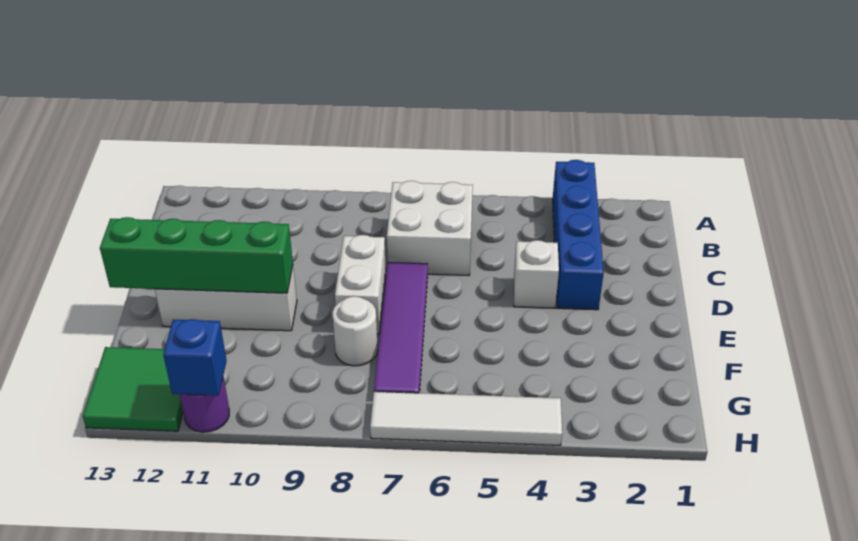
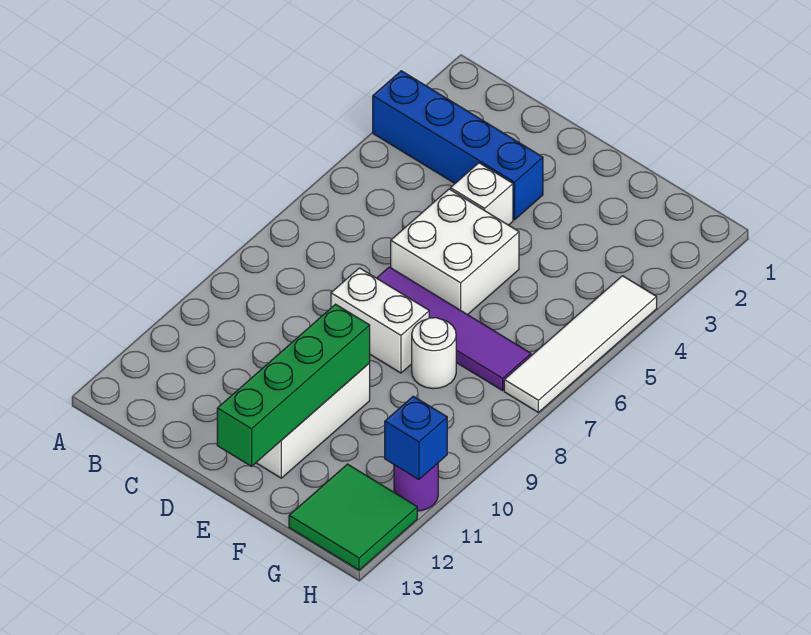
white brick B6:C7 level 1 -> white brick D5:E6 level 1

